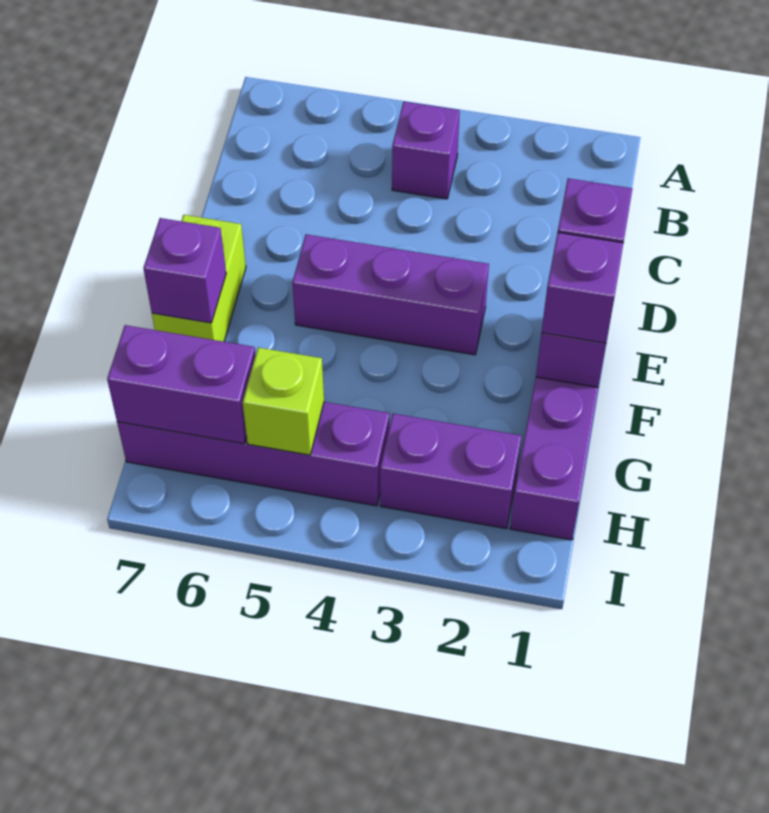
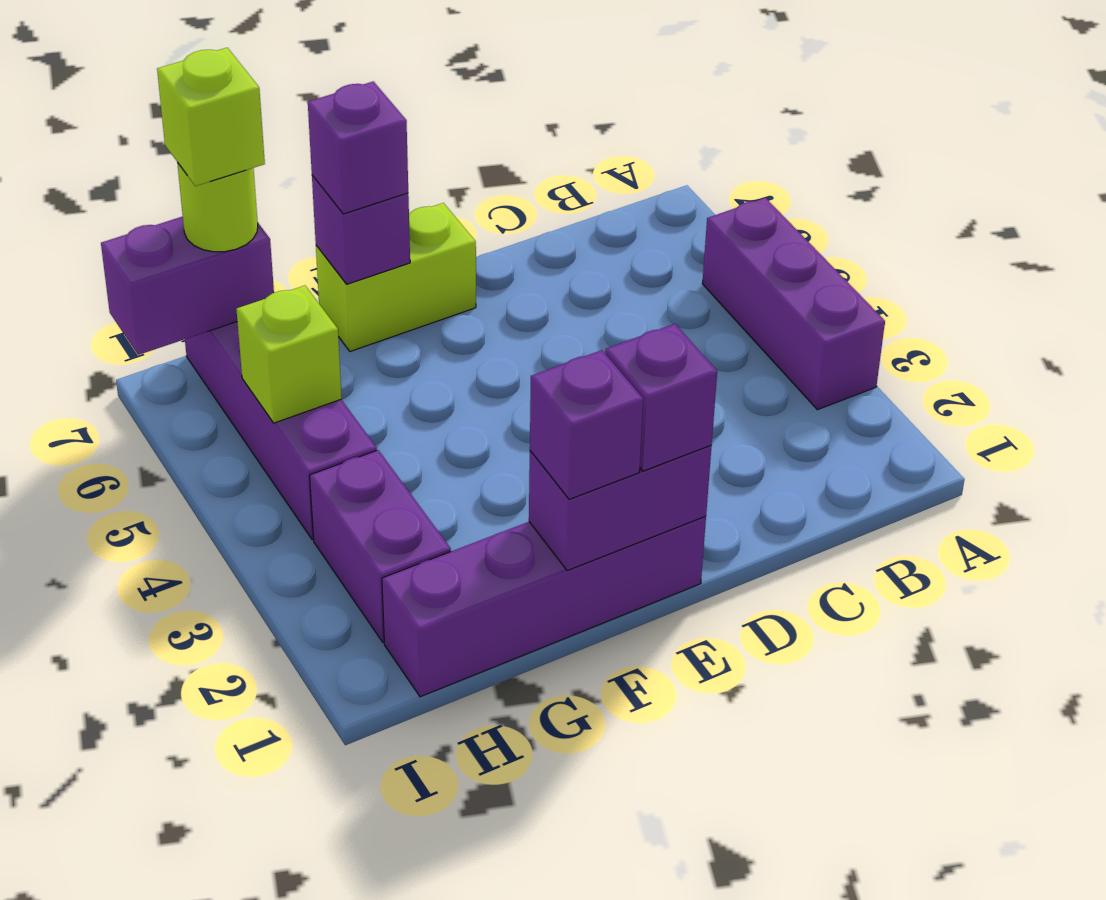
purple brick B4 level 1 -> purple brick F7 level 3
purple brick E3:E5 level 1 -> purple brick A3:A5 level 1
purple brick H6:H7 level 2 -> purple brick H7:I7 level 2
none -> lime round brick H7 level 3
none -> lime brick H7 level 4

